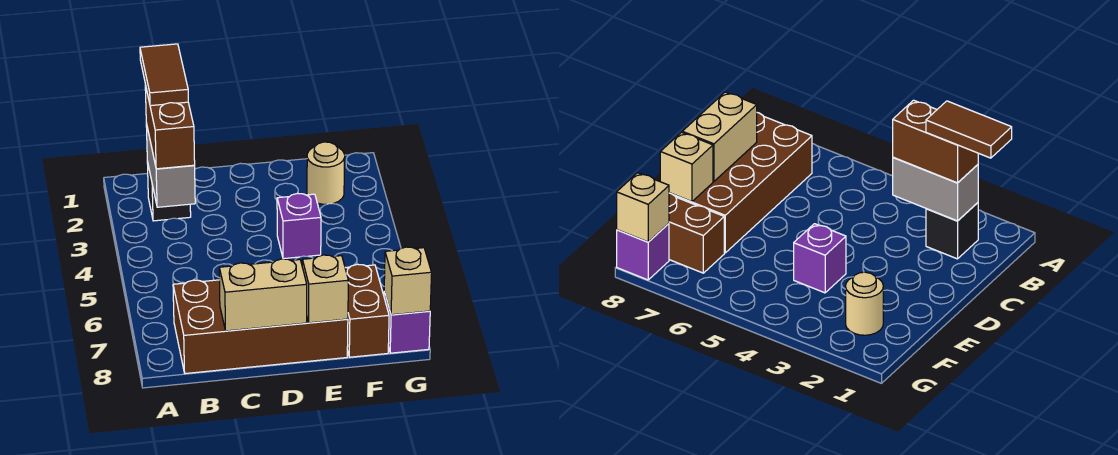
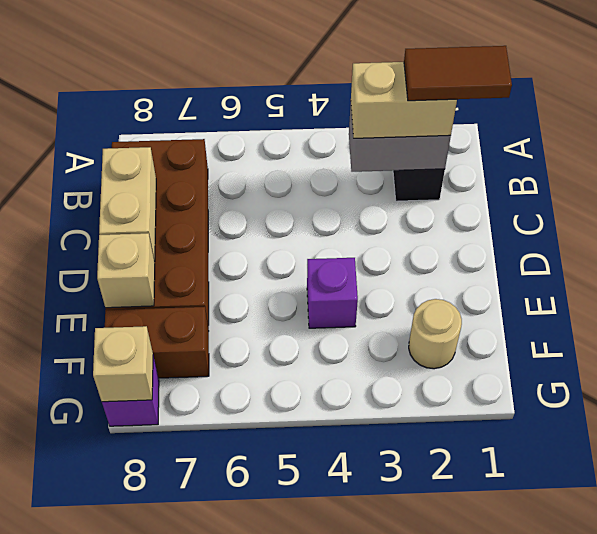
brown brick B2:B3 level 3 -> tan brick B2:B3 level 3

